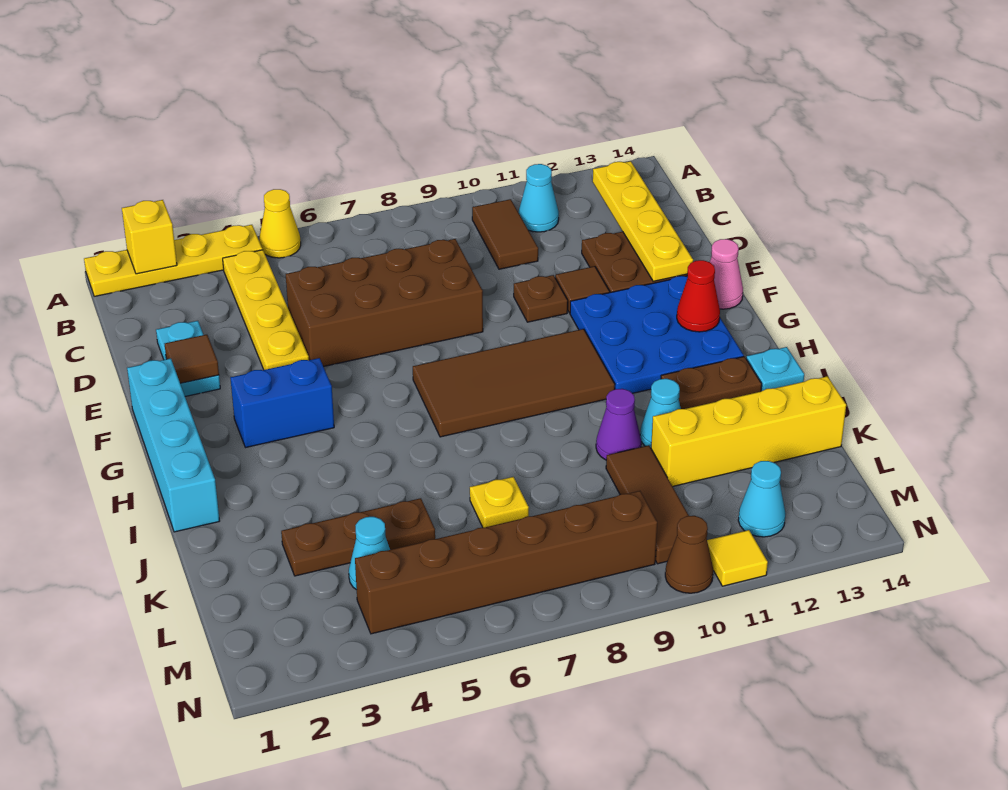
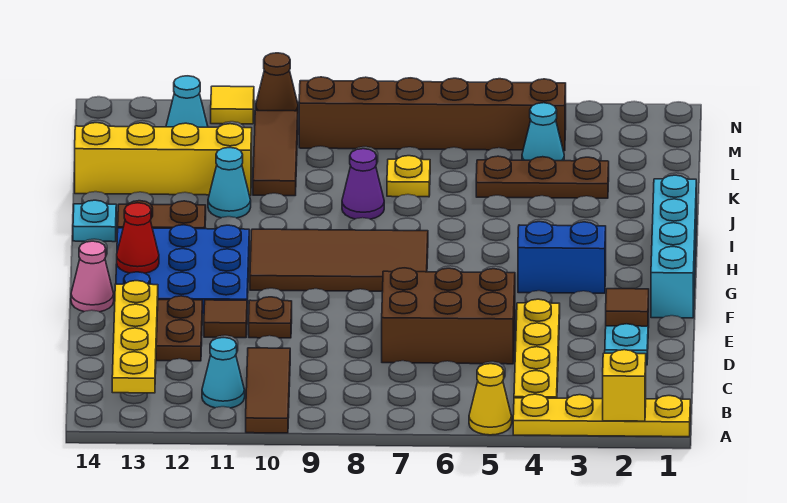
brown tile B10:C10 level 1 -> brown tile A10:C10 level 1
brown brick D5:E8 level 1 -> brown brick D5:E7 level 1
purple cone J10 level 1 -> purple cone J8 level 1

